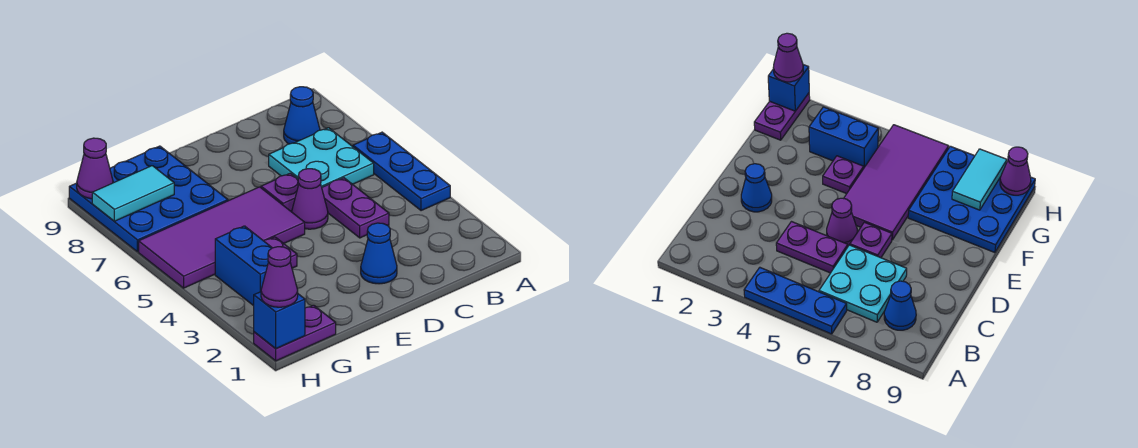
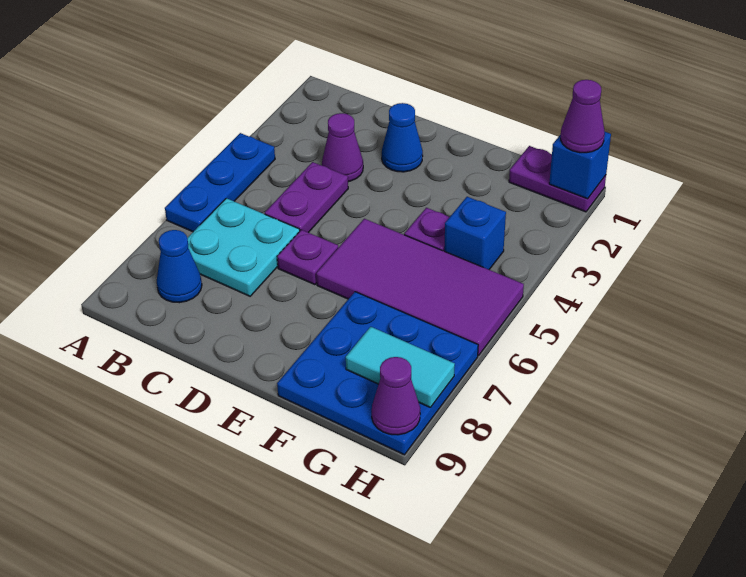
purple cone D5 level 1 -> purple cone C3 level 1
blue brick G3:G4 level 1 -> blue brick G4 level 1

